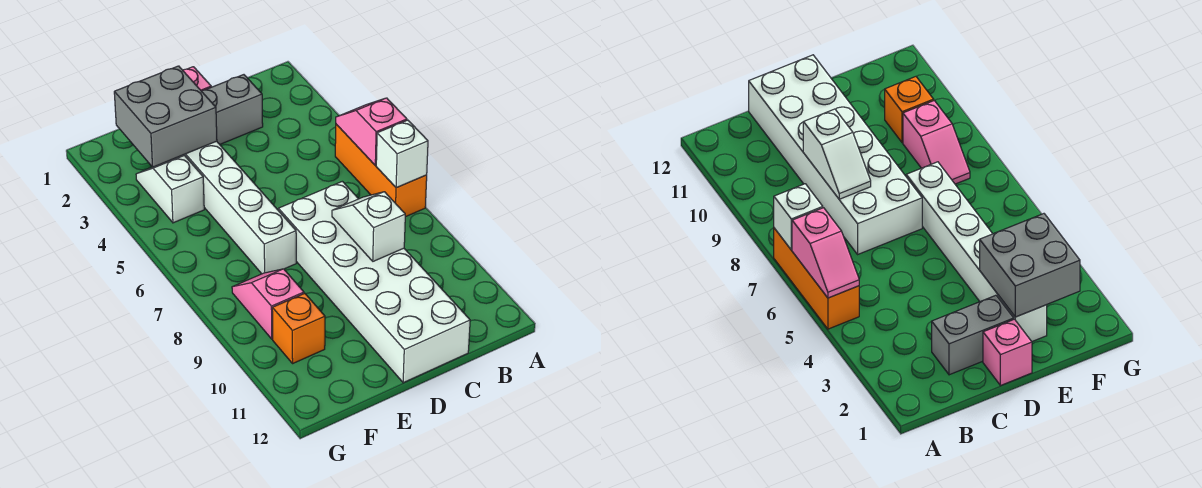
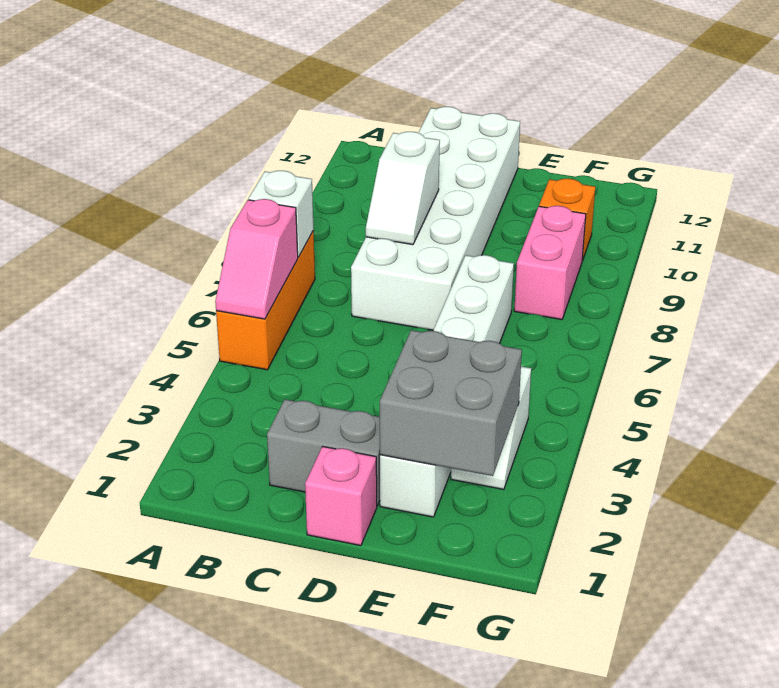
pink slope F8:F9 level 1 top 9 -> pink brick F8:F9 level 1

